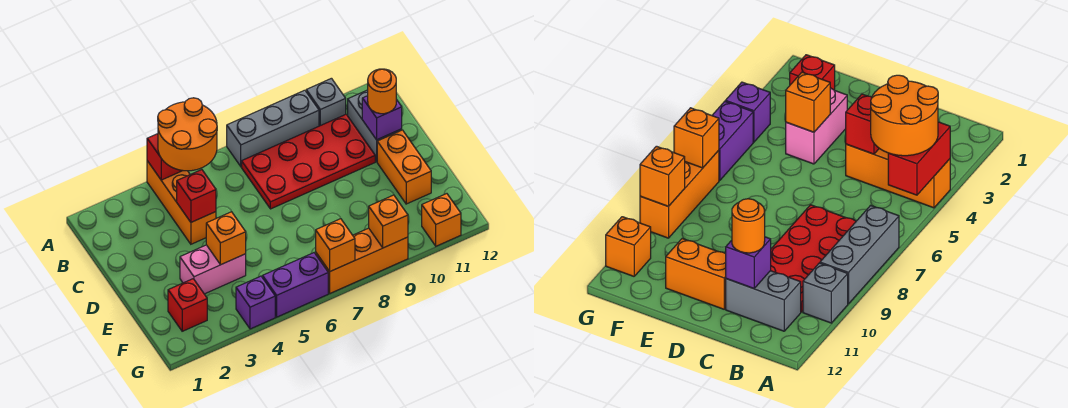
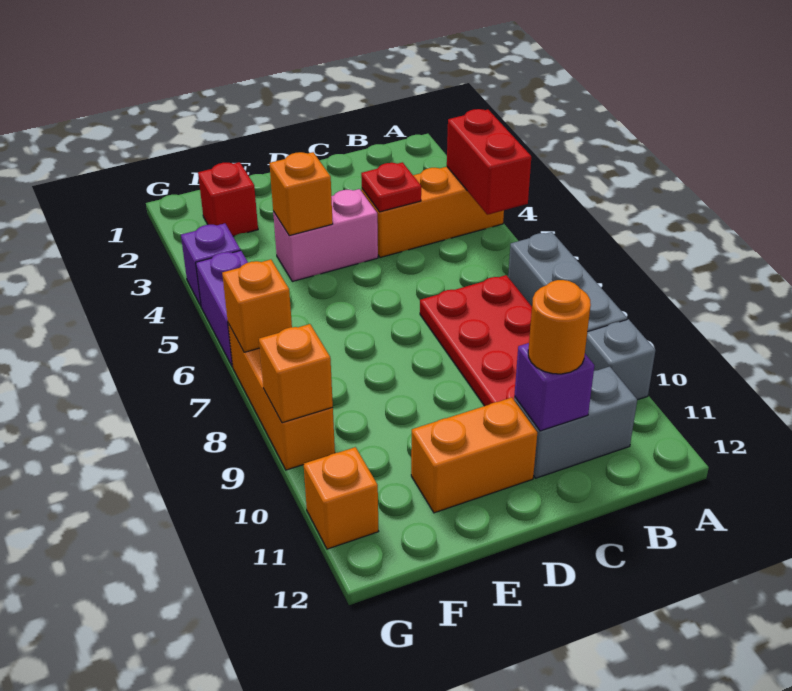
orange round brick A4:B5 level 3 -> none
red brick C4 level 2 -> red plate C4 level 2
pink brick E3:E4 level 1 -> pink brick D4:E4 level 1

